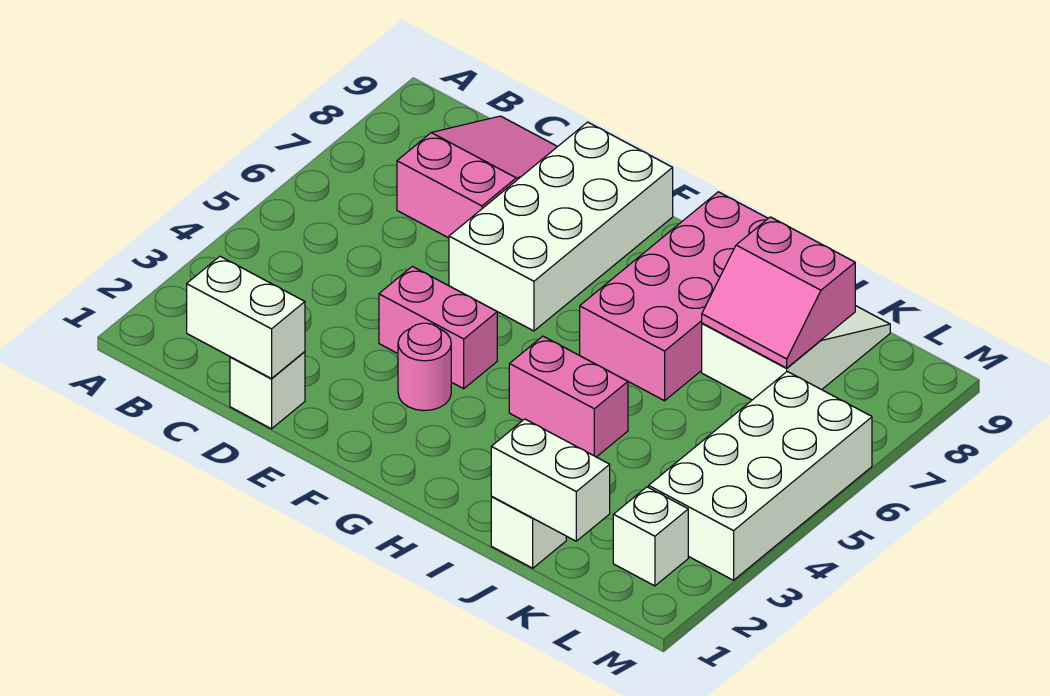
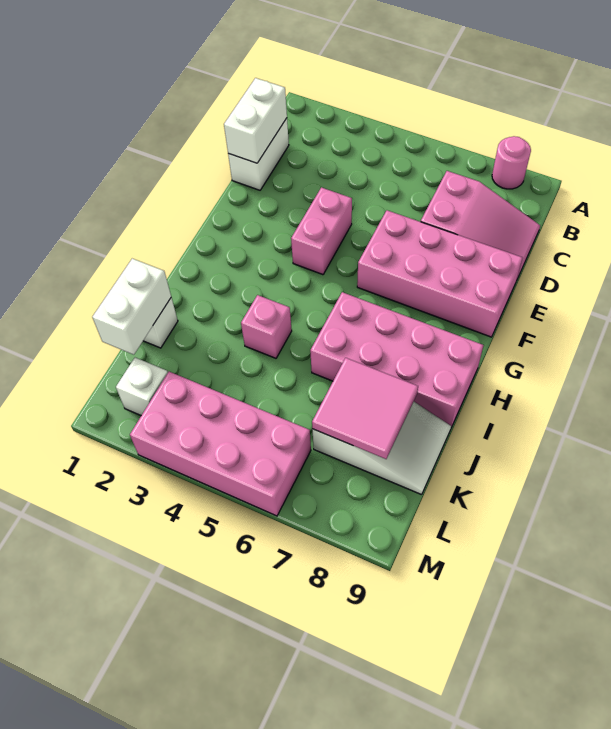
white brick D1 level 1 -> white brick C1:D1 level 1
white brick E6:F9 level 1 -> pink brick E6:F9 level 1
pink round brick F3 level 1 -> pink round brick A8 level 1
pink brick H4:I4 level 1 -> pink brick I4 level 1
pink slope J7:K8 level 2 top 8 -> pink tile J7:K8 level 2
white brick L3:M6 level 1 -> pink brick L3:M6 level 1

